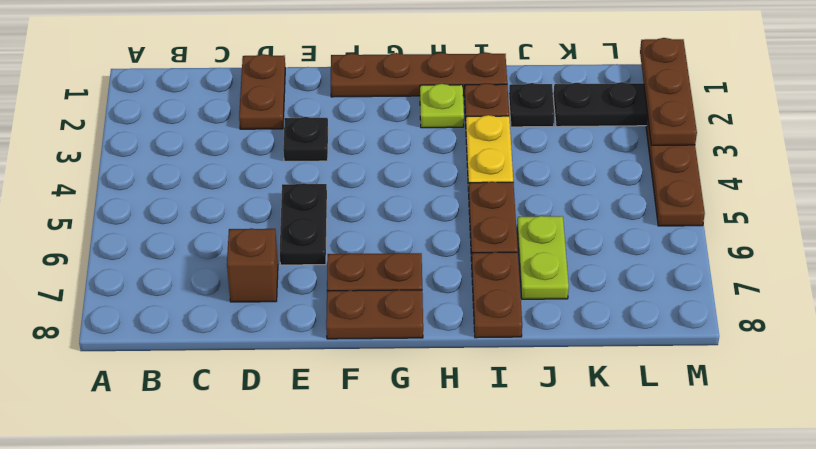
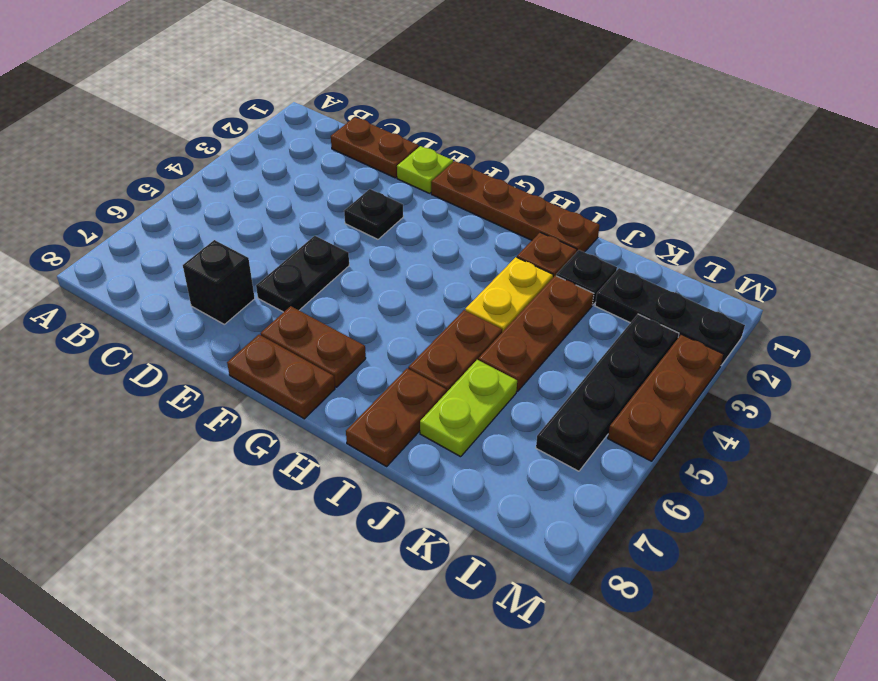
brown plate D1:D2 level 1 -> brown plate C1:D1 level 1
brown brick D7 level 1 -> black brick D7 level 1
lime plate H2 level 1 -> lime plate E1 level 1
none -> black plate L3:L6 level 1
brown plate M1:M3 level 2 -> brown plate J3:J5 level 1

